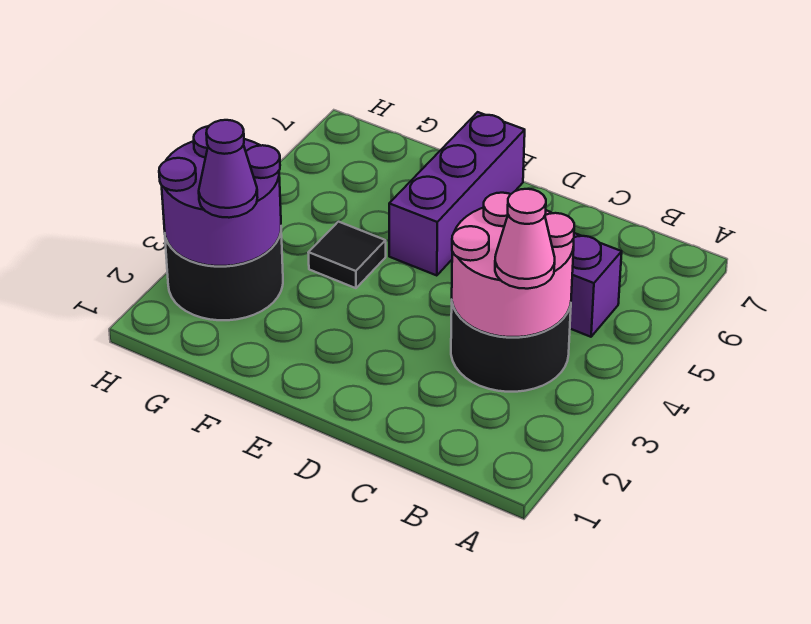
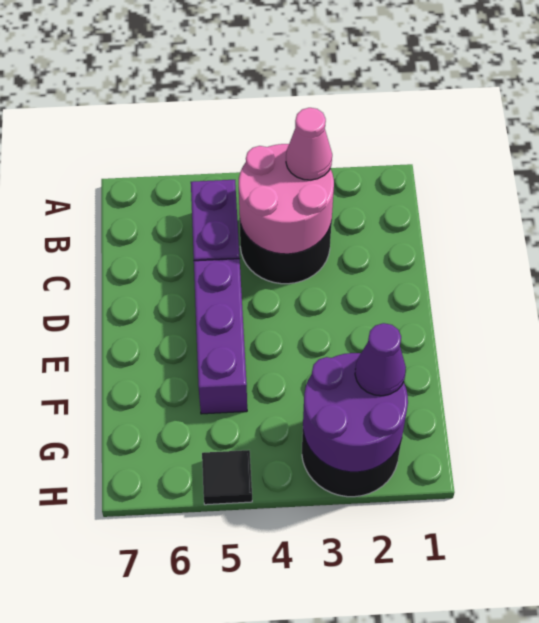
purple brick E5:E7 level 1 -> purple brick D5:F5 level 1
black tile F4 level 1 -> black tile H5 level 1

